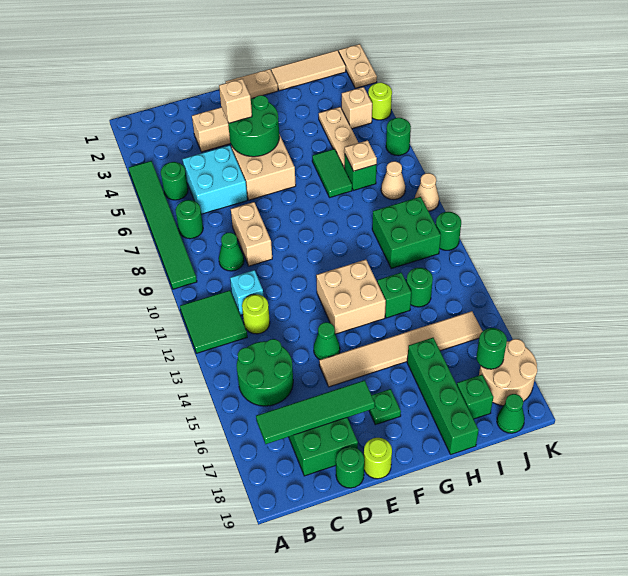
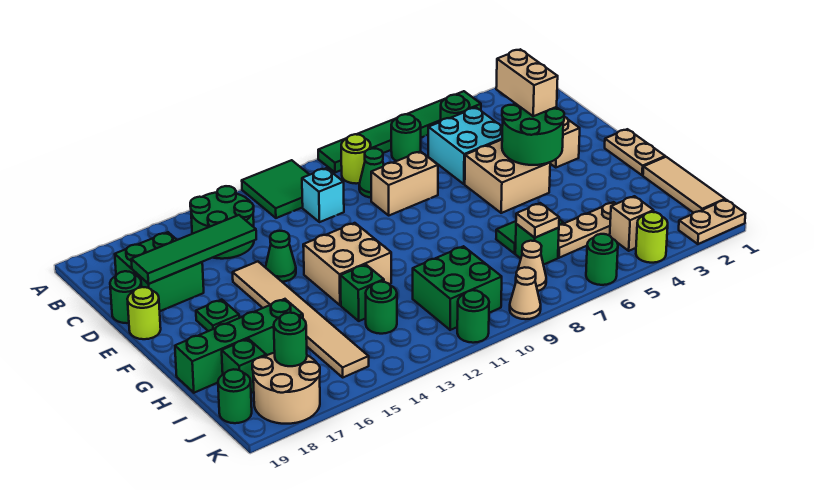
green tile B17:E17 level 2 -> green tile D15:D18 level 2
lime round brick C12 level 1 -> lime round brick B9 level 1
tan brick E4 level 3 -> tan brick D4:E4 level 3
green cone J19 level 1 -> green round brick J19 level 1

